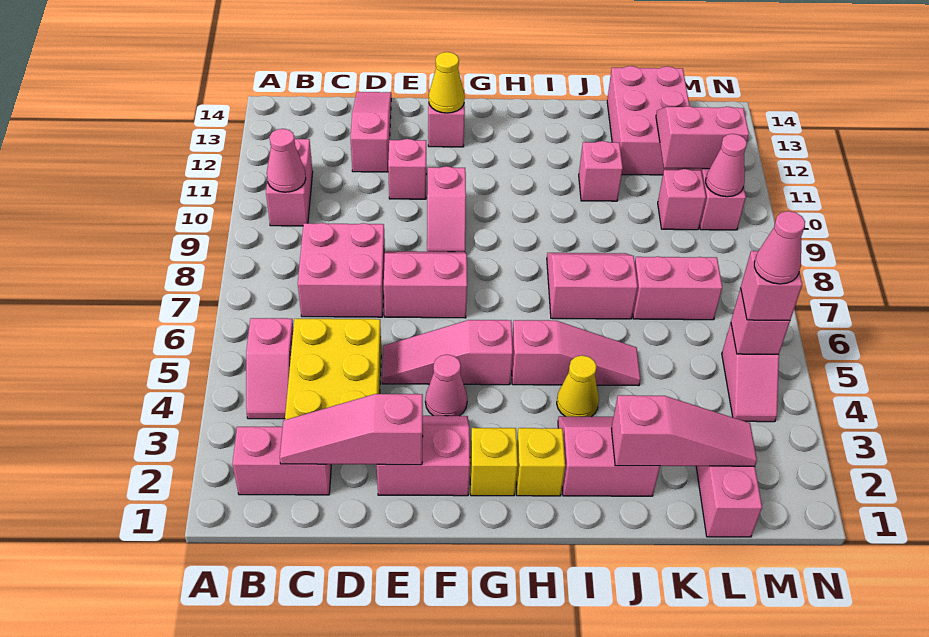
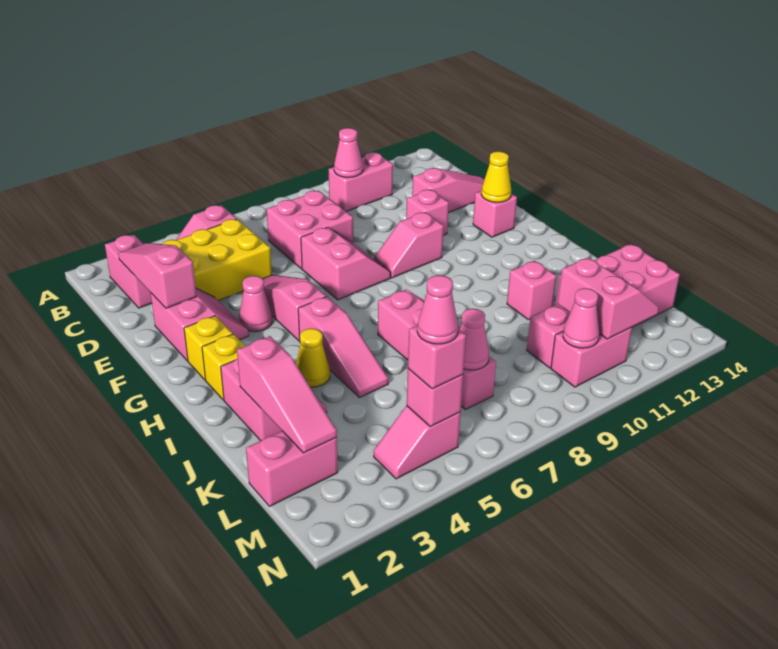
none -> pink cone L7 level 2

